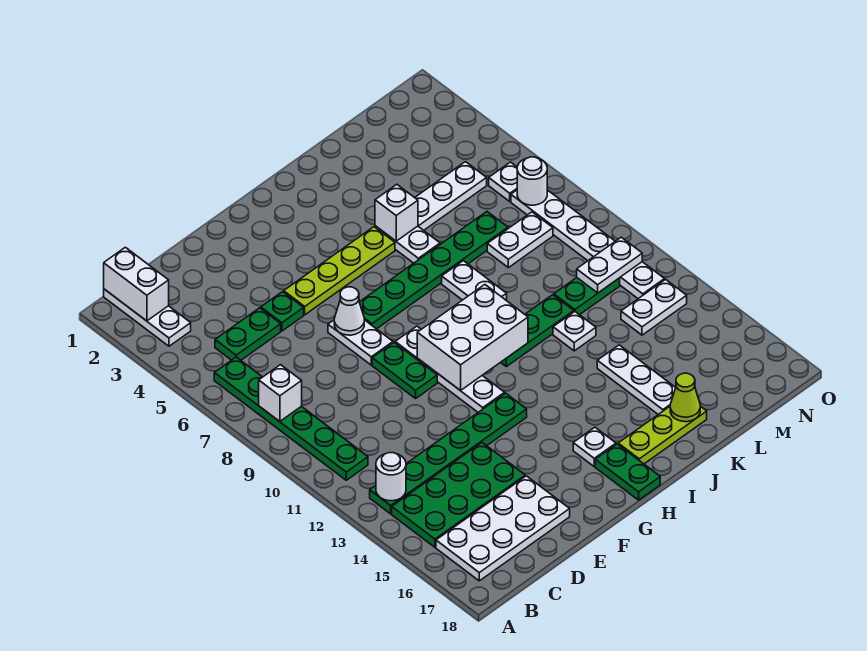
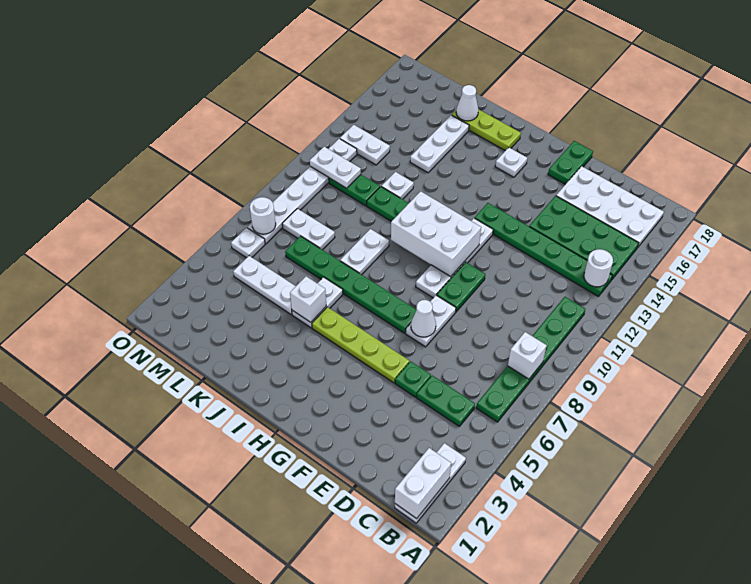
green plate H17:H18 level 1 -> green plate F17:F18 level 1
lime cone K17 level 2 -> white cone K17 level 2

